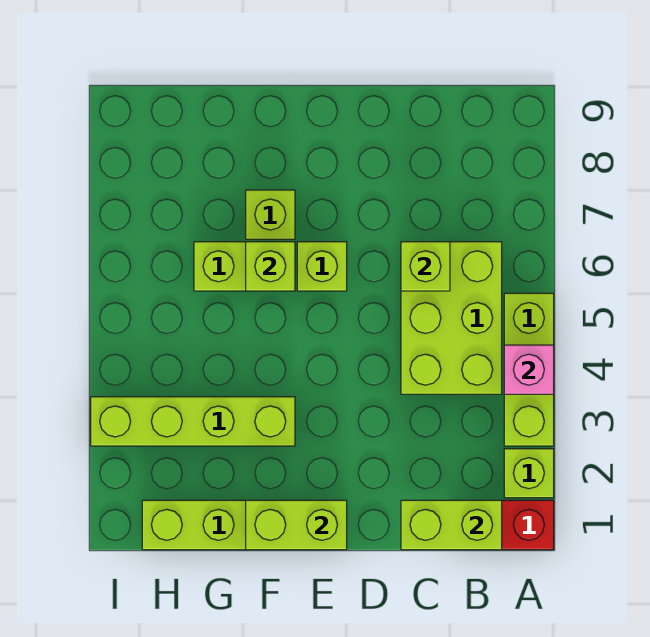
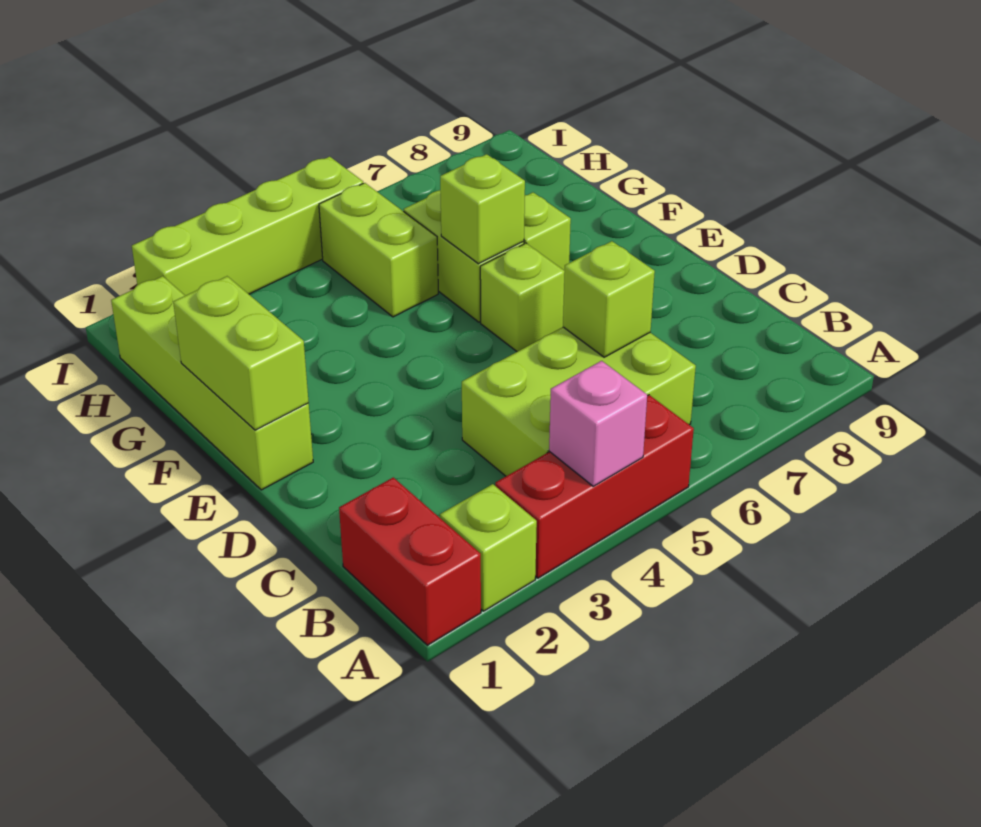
lime brick A3:A5 level 1 -> red brick A3:A5 level 1
lime brick B1:C1 level 2 -> lime brick G5:H5 level 1
lime brick F3:I3 level 1 -> lime brick I2:I5 level 1

